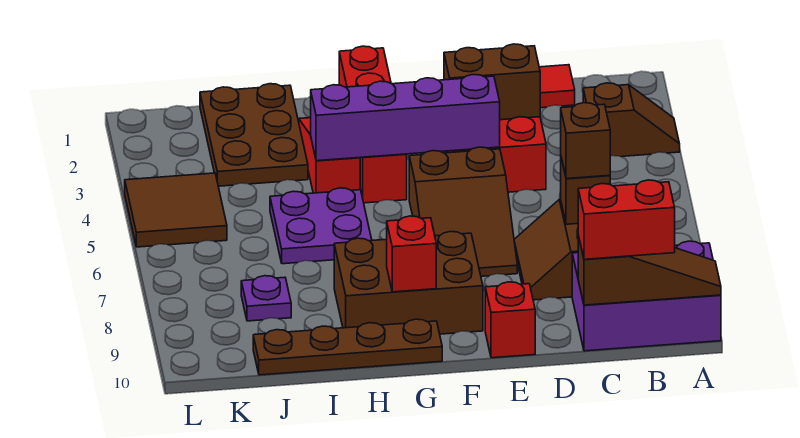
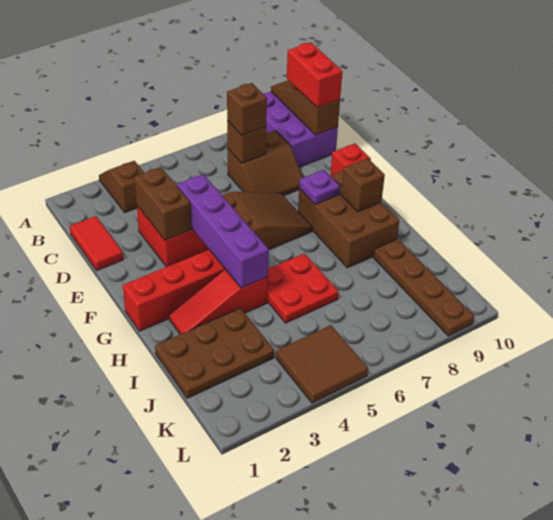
red brick G9 level 2 -> brown brick G9 level 2
brown plate G10:J10 level 1 -> brown plate I9:L9 level 1
purple plate H5:I6 level 1 -> red plate H5:I6 level 1
purple plate J8 level 1 -> purple plate F8 level 2

